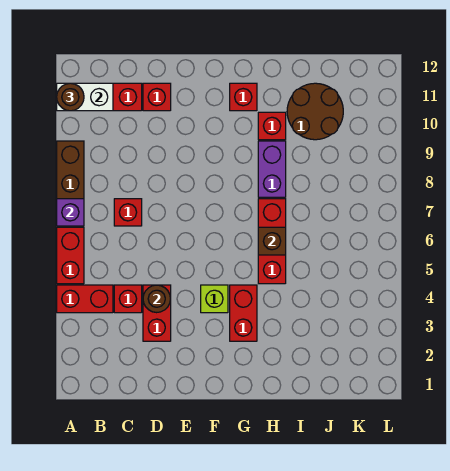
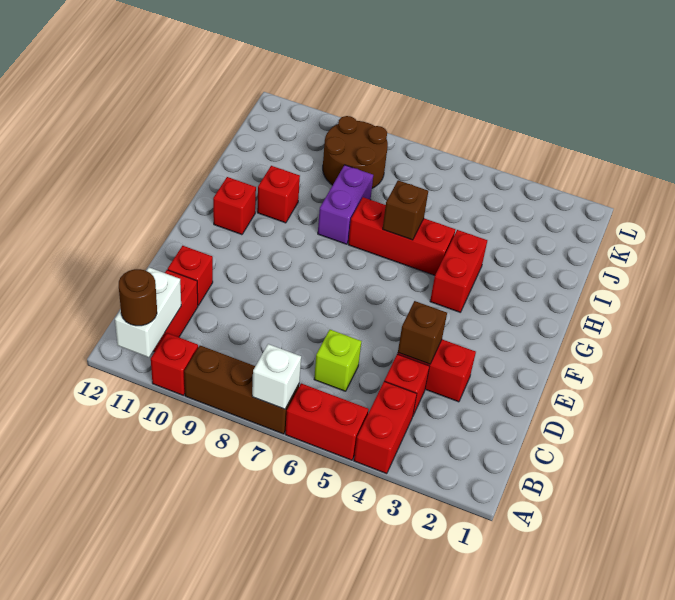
purple brick A7 level 2 -> white brick A7 level 2
red brick C7 level 1 -> red brick A10 level 1
brown round brick D4 level 2 -> brown brick D4 level 2
lime brick F4 level 1 -> lime brick C6 level 1
red brick G3:G4 level 1 -> red brick G4:H4 level 1
purple brick H8:H9 level 1 -> purple brick H8:I8 level 1
brown round brick I10:J11 level 1 -> brown round brick J8:K9 level 1

